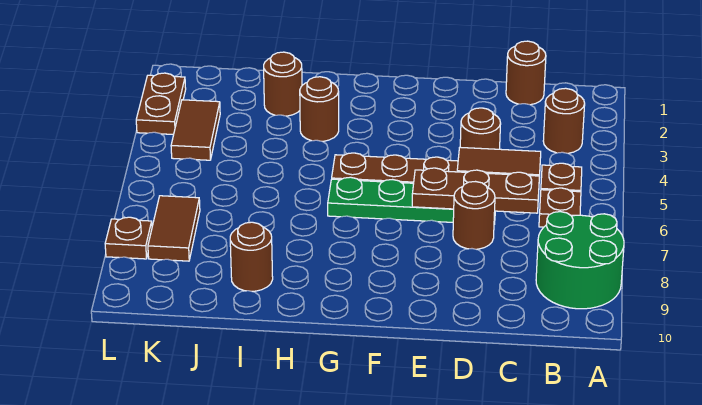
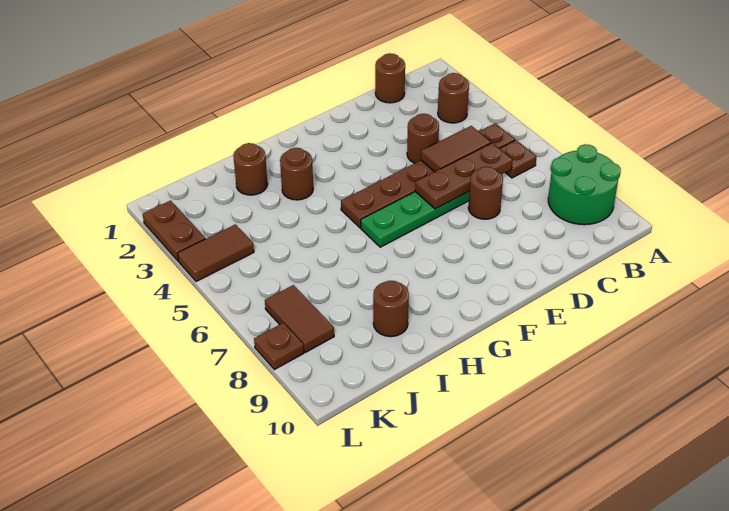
brown tile K3:K4 level 1 -> brown tile K4:L4 level 1

